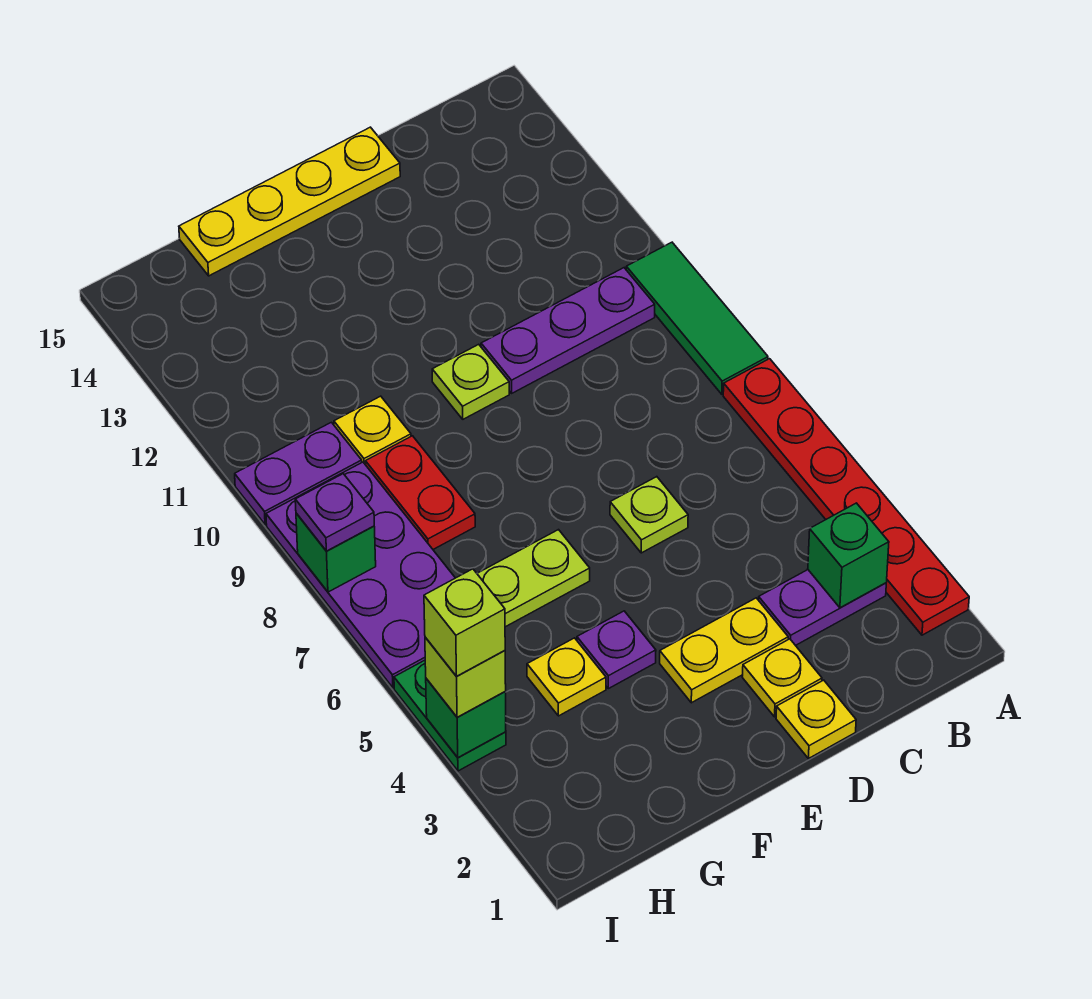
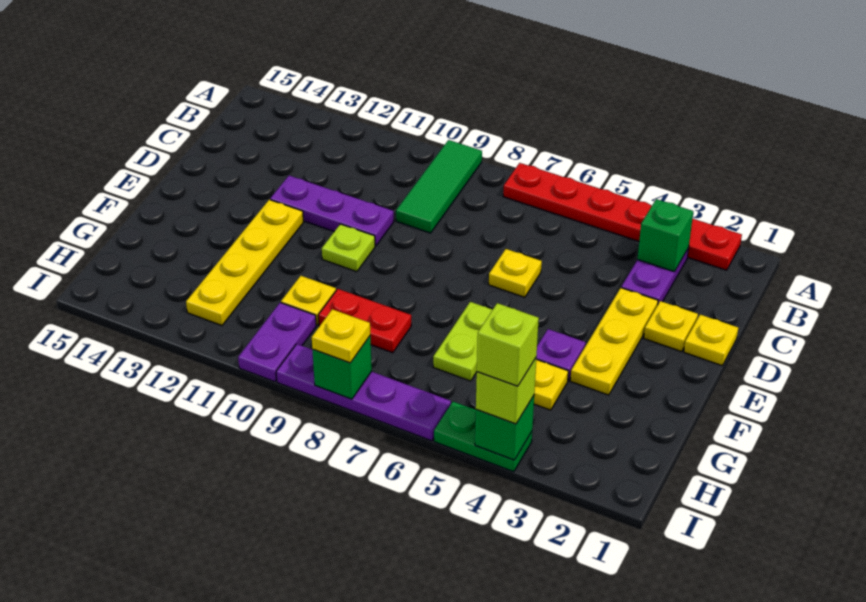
green tile A8:A10 level 1 -> green tile A9:C9 level 1
purple plate B10:D10 level 1 -> purple plate D10:D12 level 1
yellow plate D3:E3 level 1 -> yellow plate D3:F3 level 1
lime plate D6 level 1 -> yellow plate D6 level 1
yellow plate D15:G15 level 1 -> yellow plate E12:H12 level 1
purple plate H6:I9 level 1 -> purple plate I6:I9 level 1
purple plate I8 level 3 -> yellow plate I8 level 3

